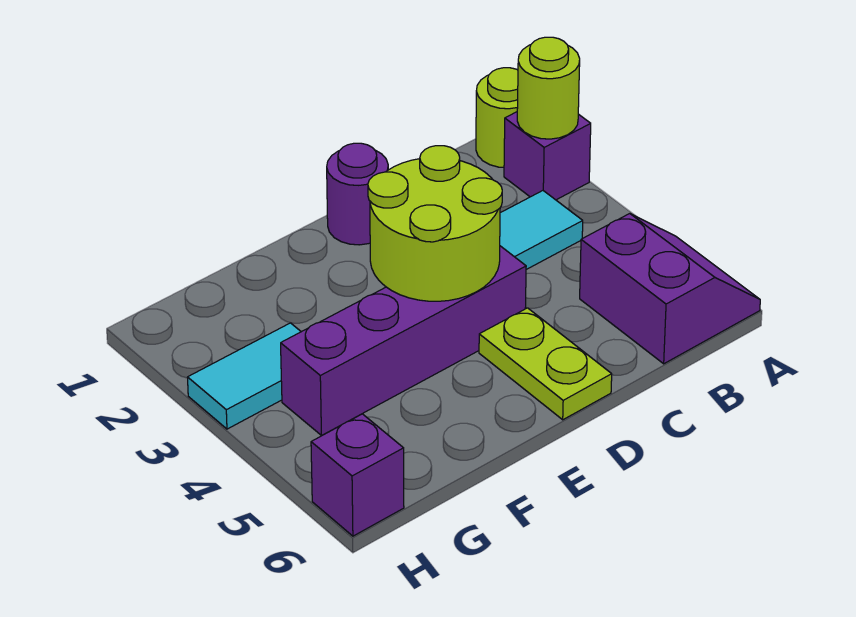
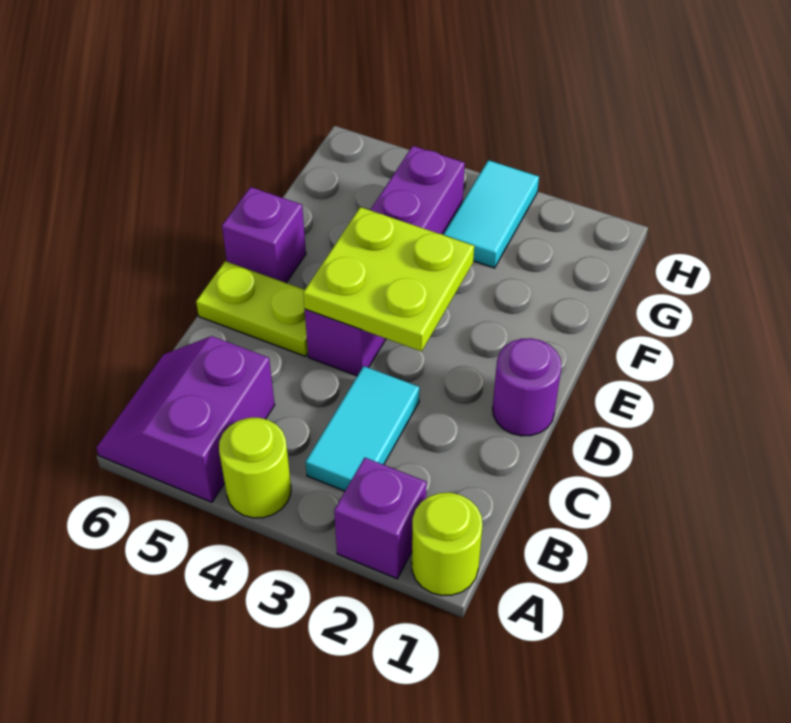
lime round brick A2 level 2 -> lime round brick A4 level 1
purple slope A5:B6 level 1 top B -> purple slope A5:B6 level 1 top 5
lime round brick D3:E4 level 2 -> lime plate D3:E4 level 2
purple brick H6 level 1 -> purple brick E6 level 1

